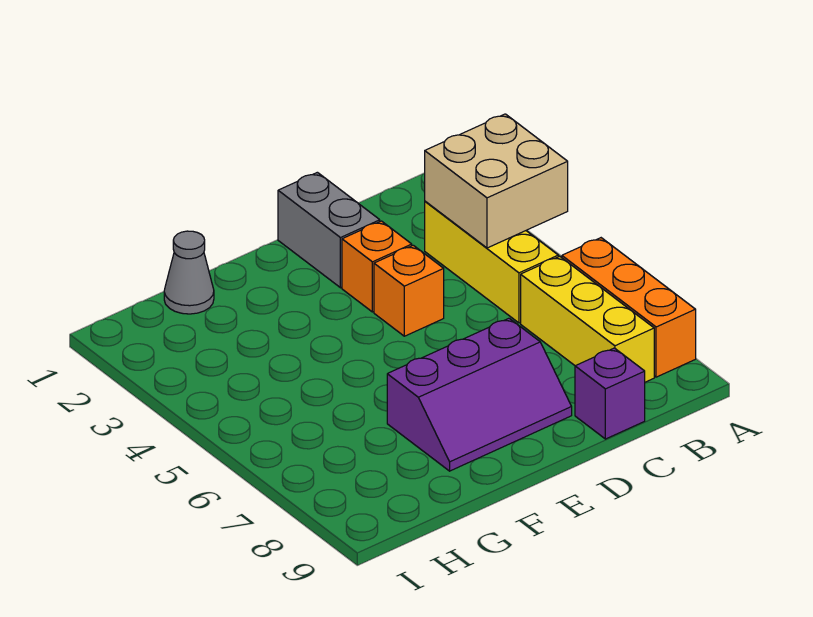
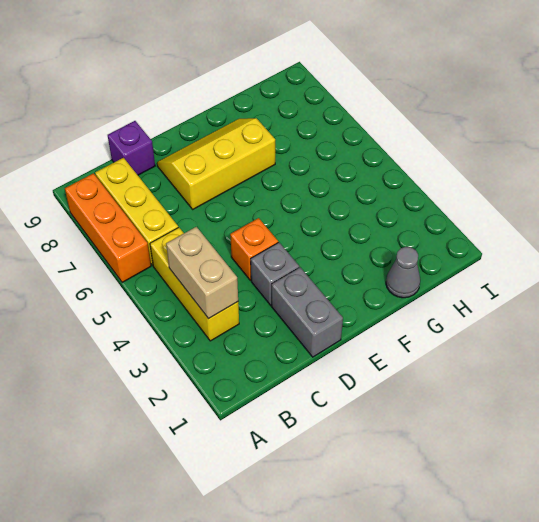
tan brick A3:B4 level 2 -> tan brick B3:B4 level 2
orange brick D3 level 1 -> grey brick D3 level 1
purple slope D7:F8 level 1 top 7 -> yellow slope D7:F8 level 1 top 7

